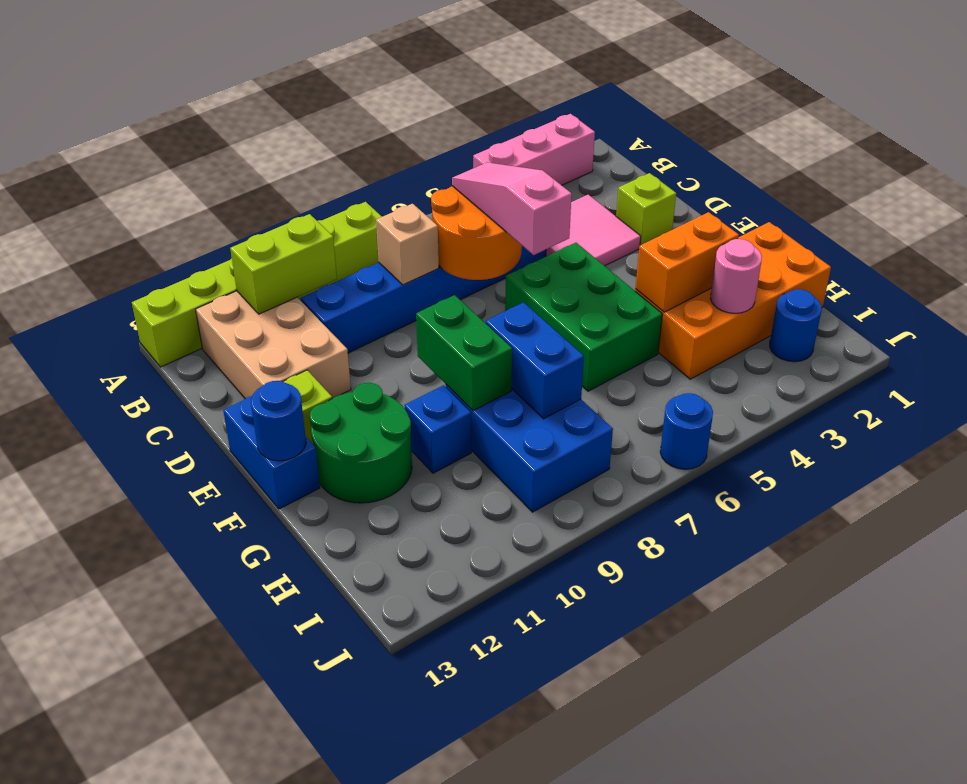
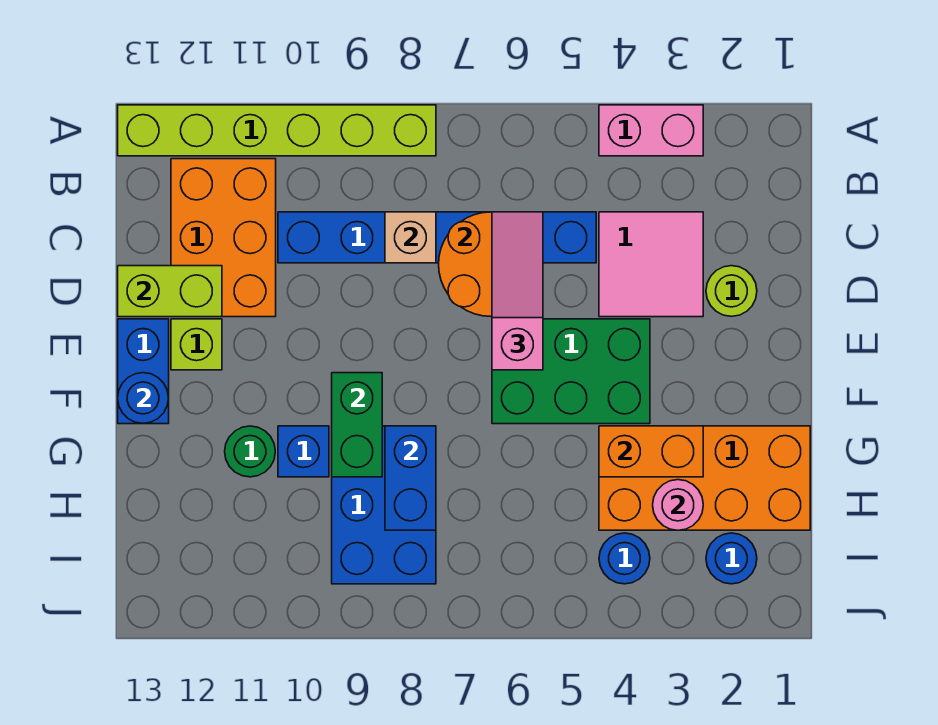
pink brick A2:A4 level 1 -> pink brick A3:A4 level 1
lime brick B10:B11 level 2 -> lime brick D12:D13 level 2
tan brick B11:D12 level 1 -> orange brick B11:D12 level 1
lime brick D2 level 1 -> lime round brick D2 level 1
green brick E5:G6 level 1 -> green brick E4:F6 level 1
green round brick F11:G12 level 1 -> green round brick G11 level 1
blue round brick J6 level 1 -> blue round brick I4 level 1

